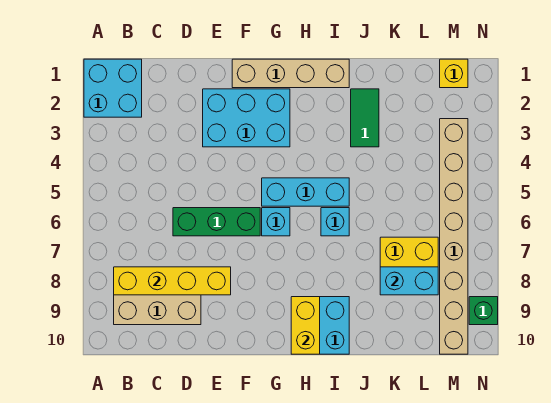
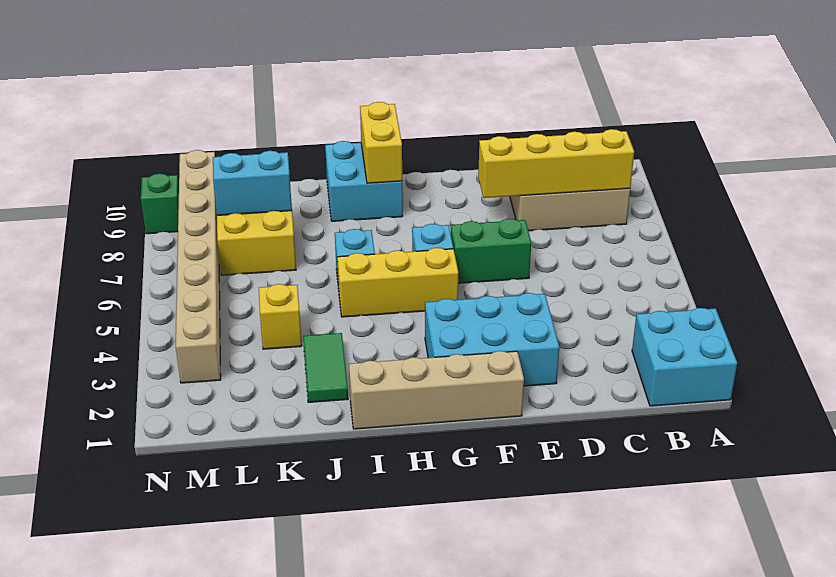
green brick D6:F6 level 1 -> green brick E6:F6 level 1
cyan brick G5:I5 level 1 -> yellow brick G5:I5 level 1
yellow brick M1 level 1 -> yellow brick K4 level 1

